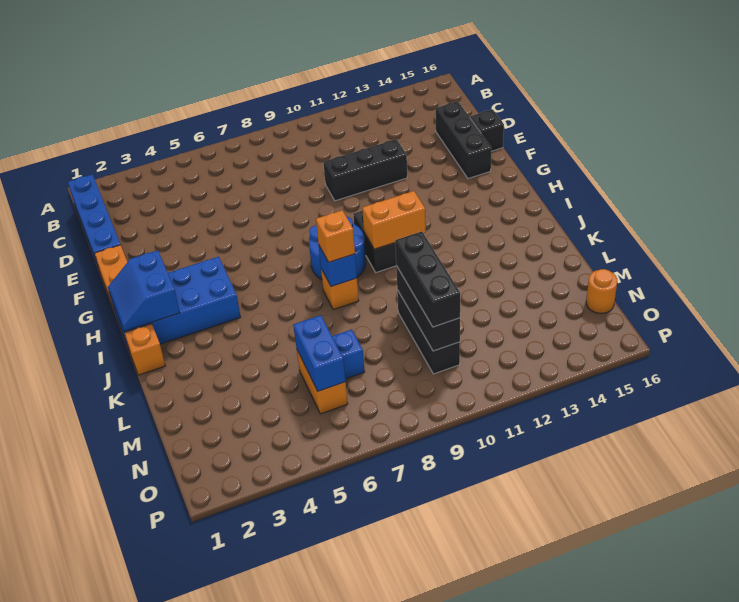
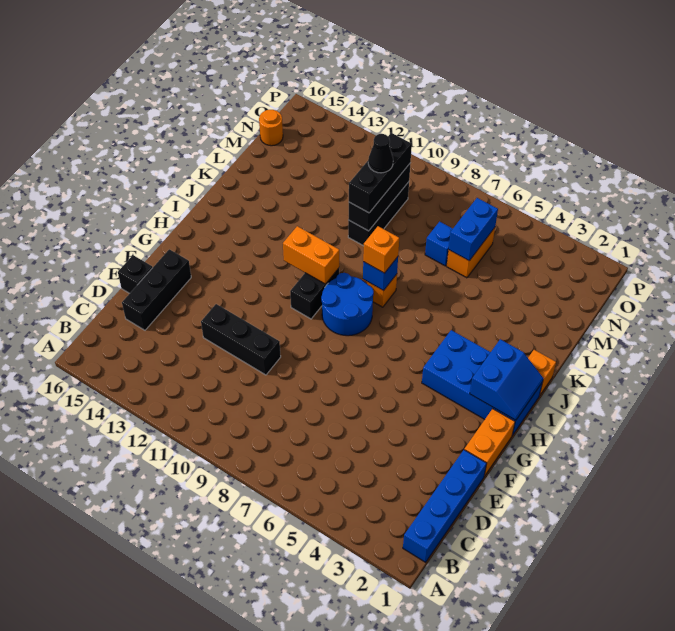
none -> black cone M10 level 4

